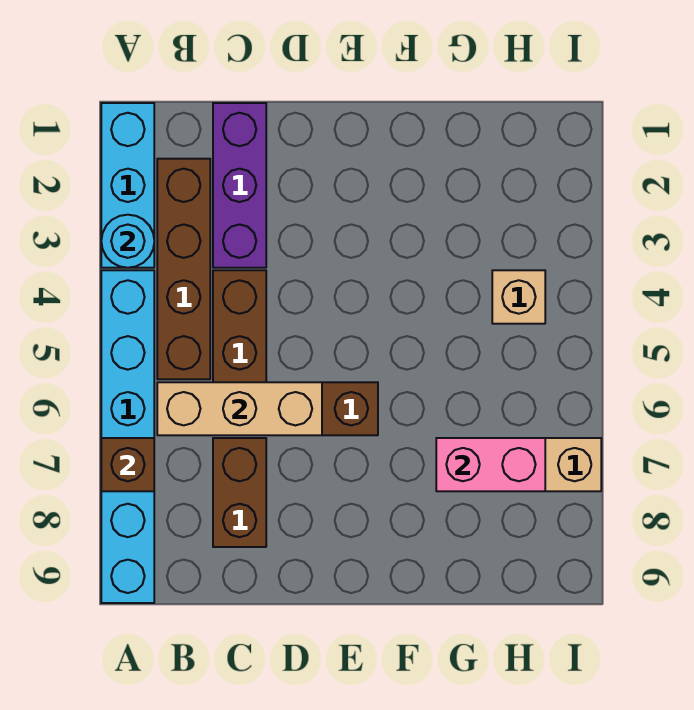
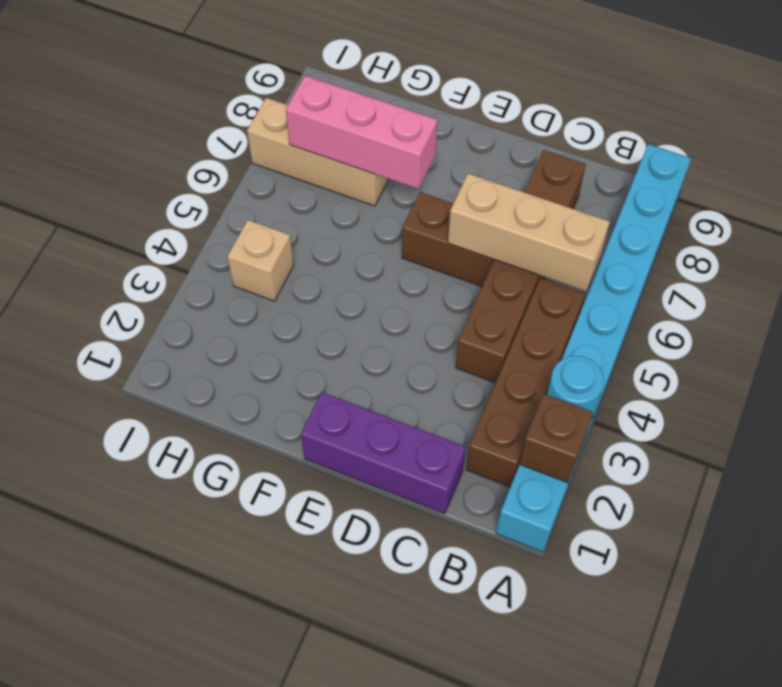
brown brick A7 level 2 -> brown brick A2 level 2
purple brick C1:C3 level 1 -> purple brick C1:E1 level 1
pink brick G7:H7 level 2 -> pink brick F7:H7 level 2

